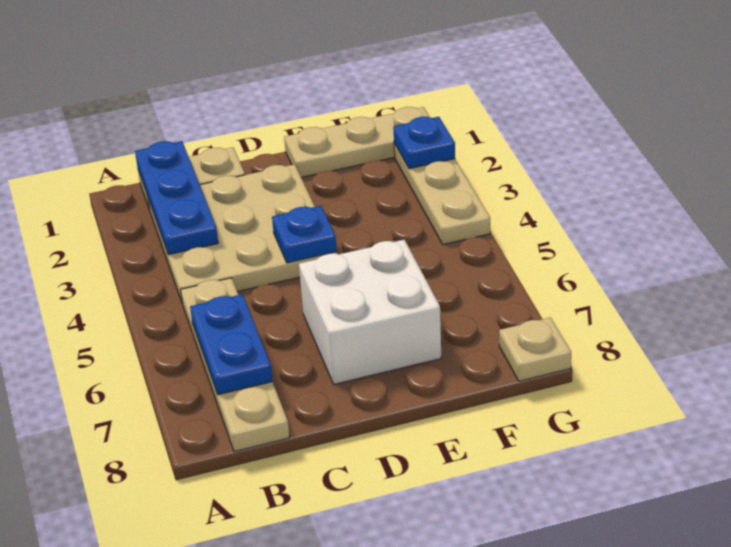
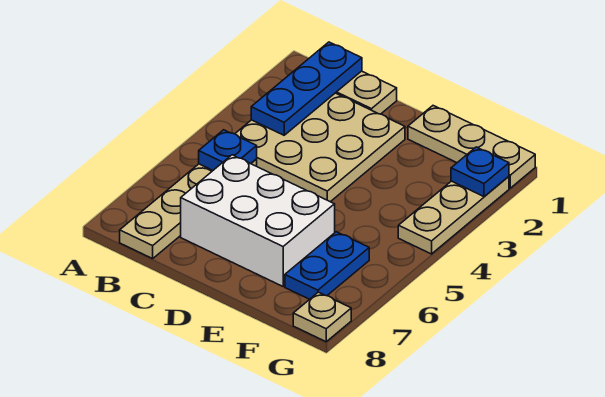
blue plate B6:B7 level 2 -> blue plate F6:F7 level 1
blue plate D4 level 2 -> blue plate B5 level 2
white brick D6:E7 level 1 -> white brick C6:E7 level 1

